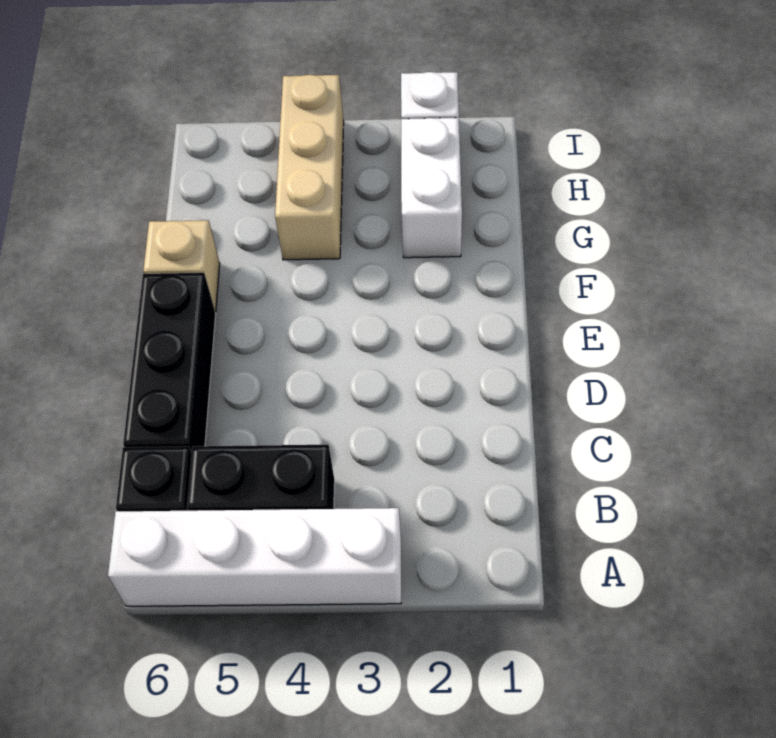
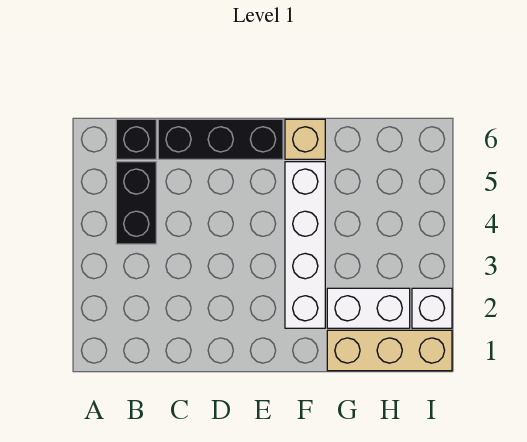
white brick A3:A6 level 1 -> white brick F2:F5 level 1
tan brick G4:I4 level 1 -> tan brick G1:I1 level 1

